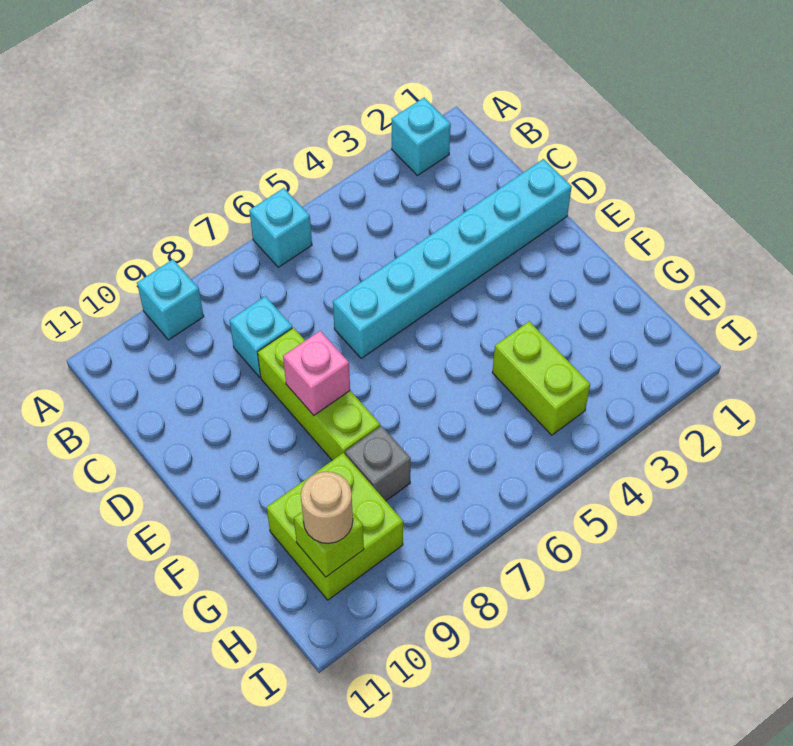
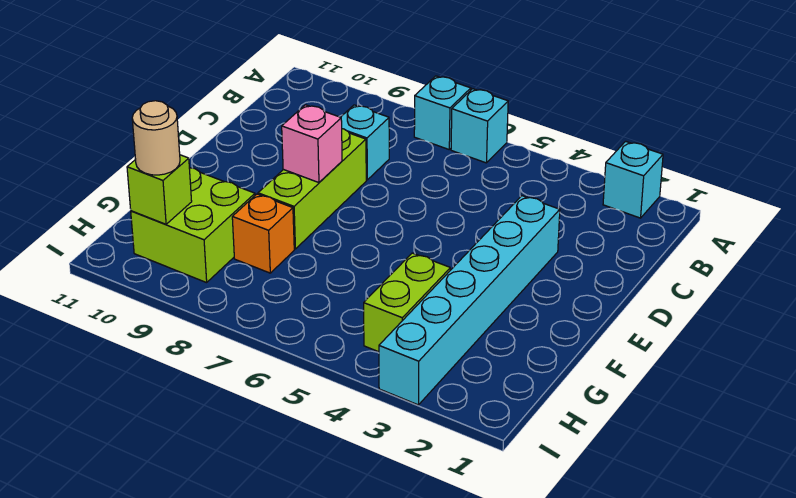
cyan brick A9 level 1 -> cyan brick A7 level 1
cyan brick D1:D6 level 1 -> cyan brick D3:I3 level 1
grey brick G8 level 1 -> orange brick G8 level 1

